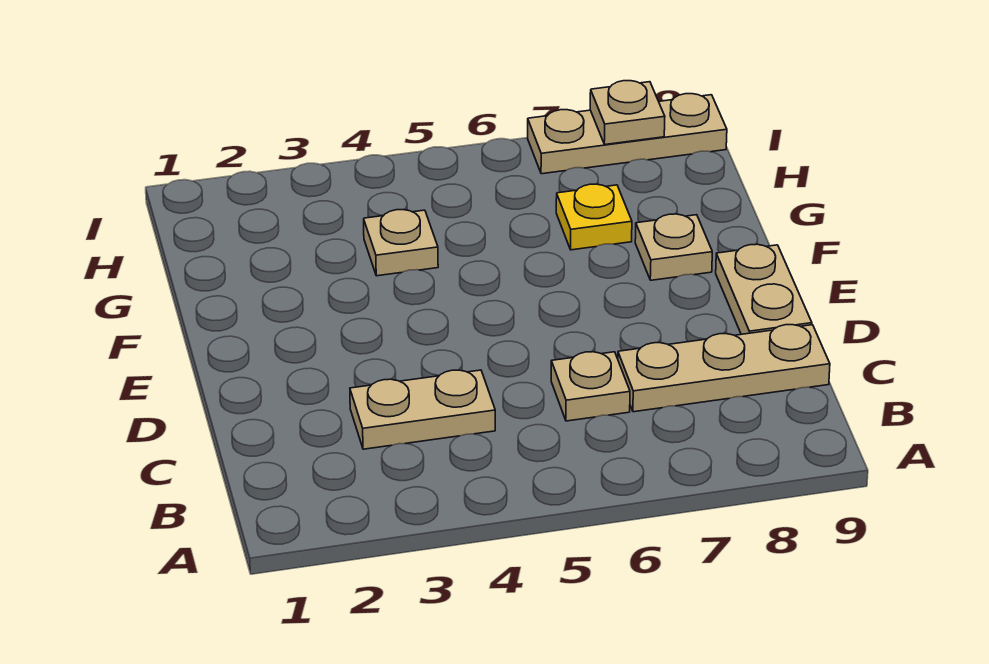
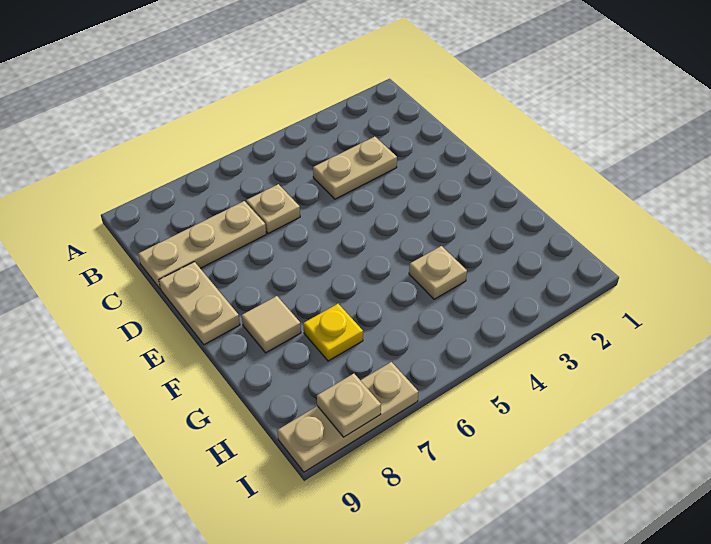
tan plate F8 level 1 -> tan tile F8 level 1

